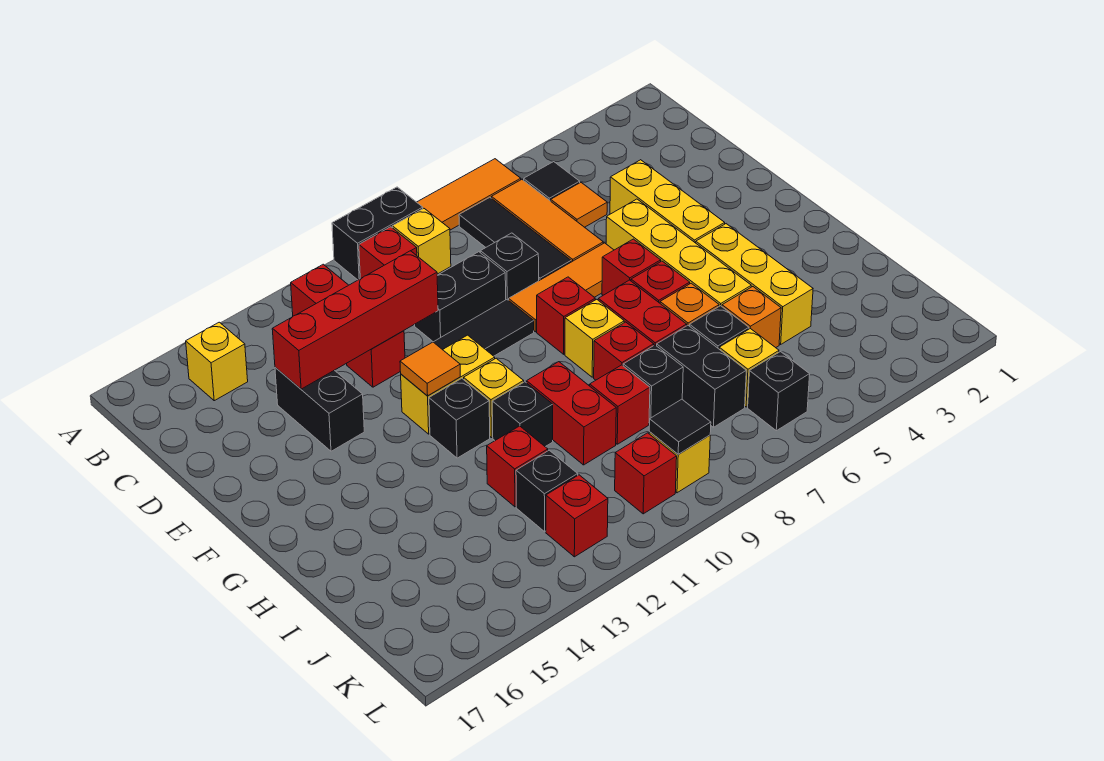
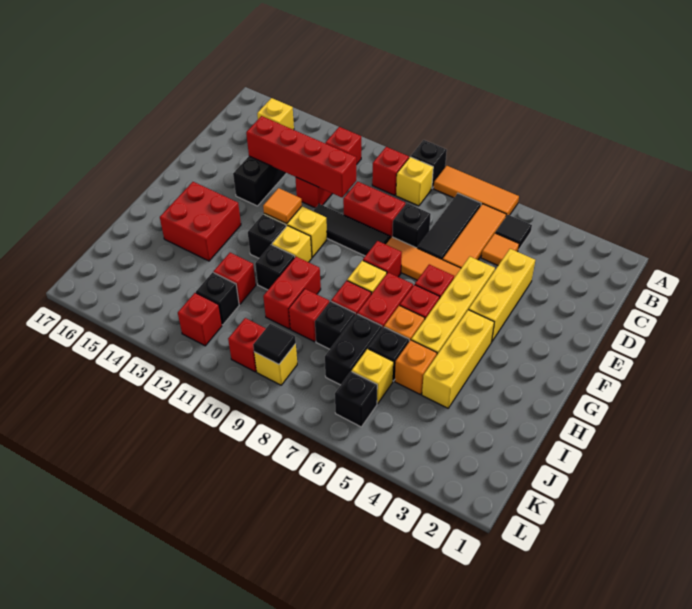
black brick A9:A10 level 1 -> black brick A9 level 1
black brick D9:D10 level 1 -> red brick D9:D10 level 1
none -> red brick G14:H15 level 1

